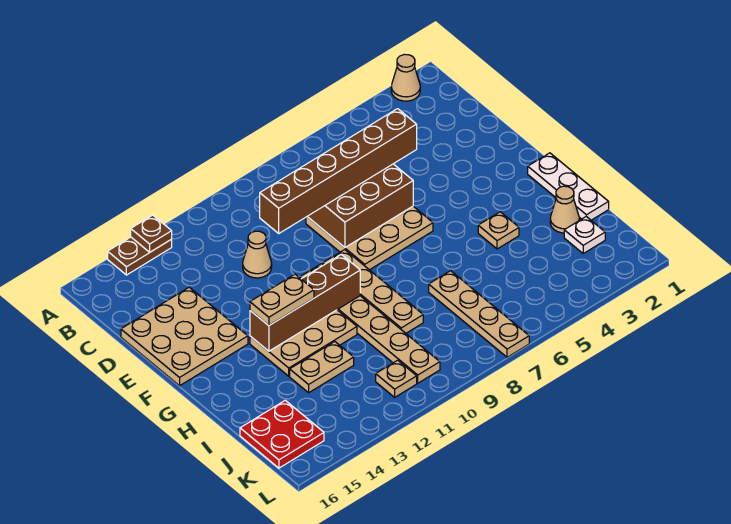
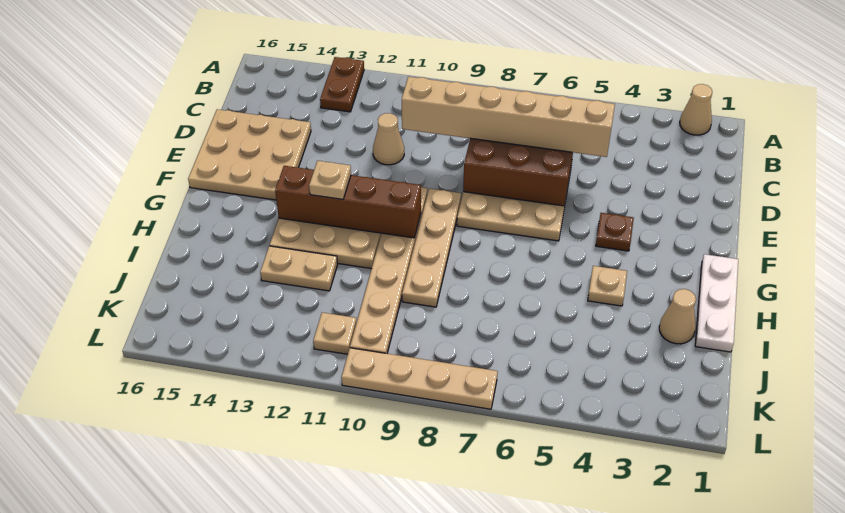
brown plate A13:A14 level 1 -> brown plate A13:B13 level 1
brown plate A13 level 2 -> brown plate F4 level 1
brown brick D5:D10 level 3 -> tan brick D5:D10 level 3
tan plate G12:G13 level 3 -> tan plate G12 level 3
tan plate I7:L7 level 1 -> tan plate L7:L10 level 1
white plate J2 level 1 -> none
red plate J15:K16 level 1 -> none

